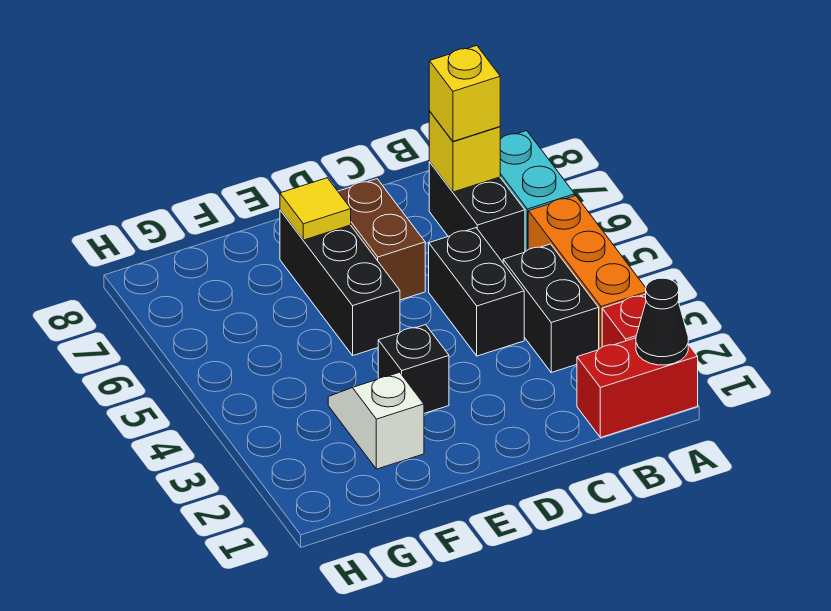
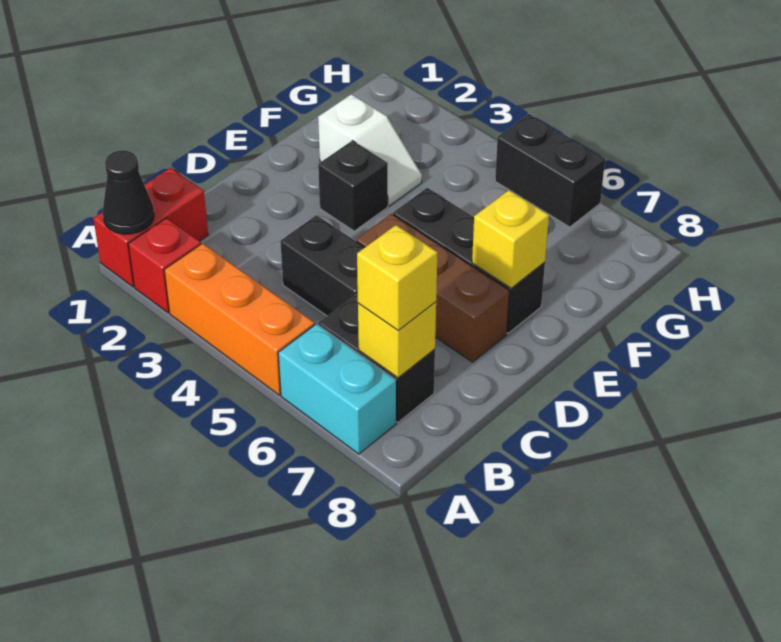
black brick B3:B4 level 1 -> black brick H5:H6 level 1
brown brick D6:D7 level 1 -> brown brick D5:D7 level 1
yellow tile E7 level 2 -> yellow brick E7 level 2

